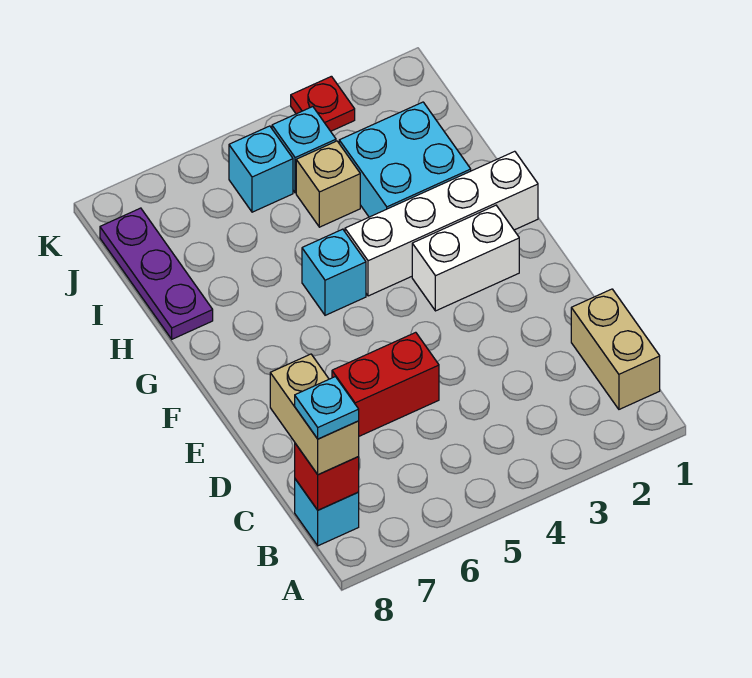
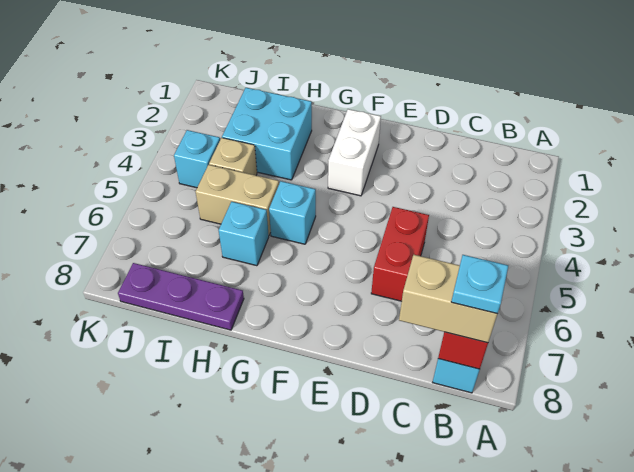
tan brick B1:C1 level 1 -> tan brick H5:I5 level 1
white brick G1:G4 level 1 -> none
cyan brick J5 level 1 -> cyan brick H6 level 1
red plate K3 level 1 -> none

